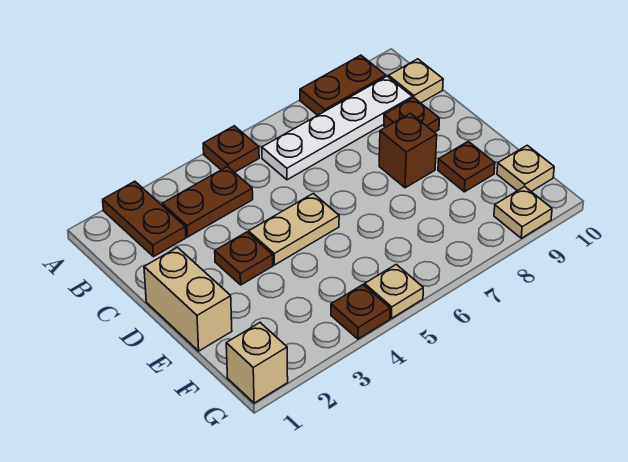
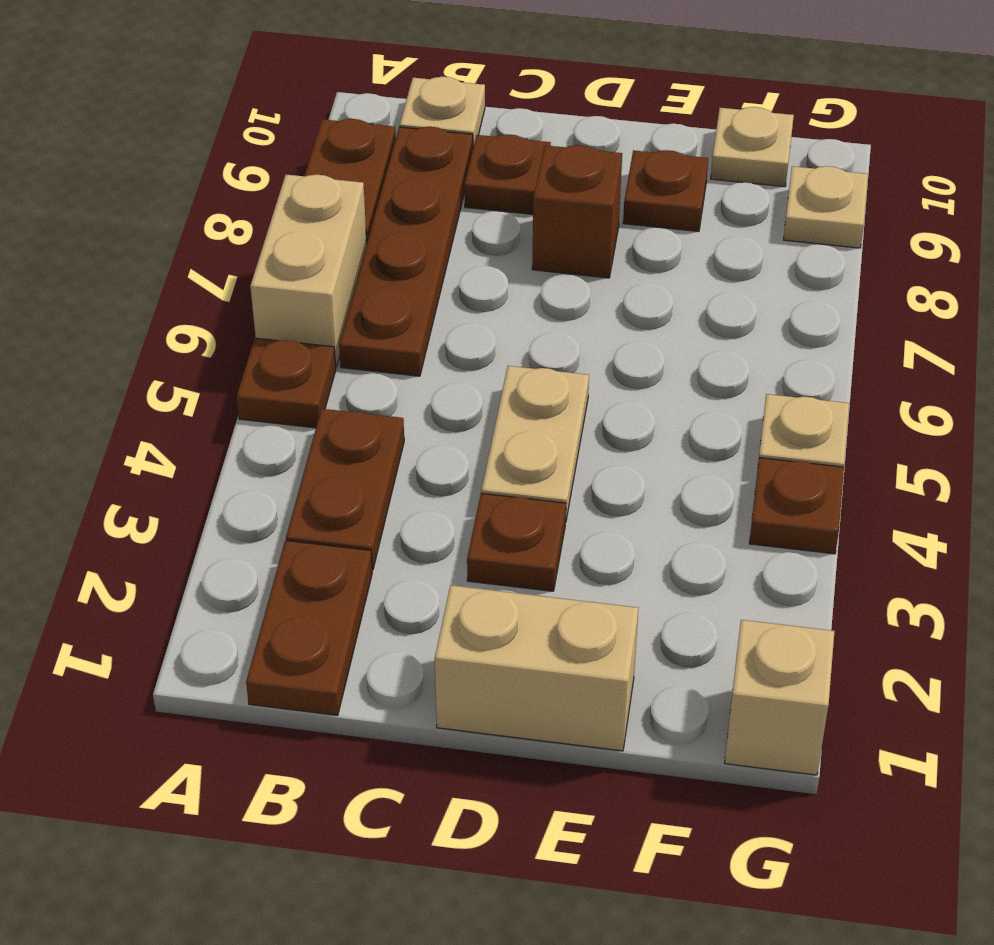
brown plate A2:B2 level 1 -> brown plate B1:B2 level 1
none -> tan brick A6:A7 level 1
white plate B6:B9 level 1 -> brown plate B6:B9 level 1

